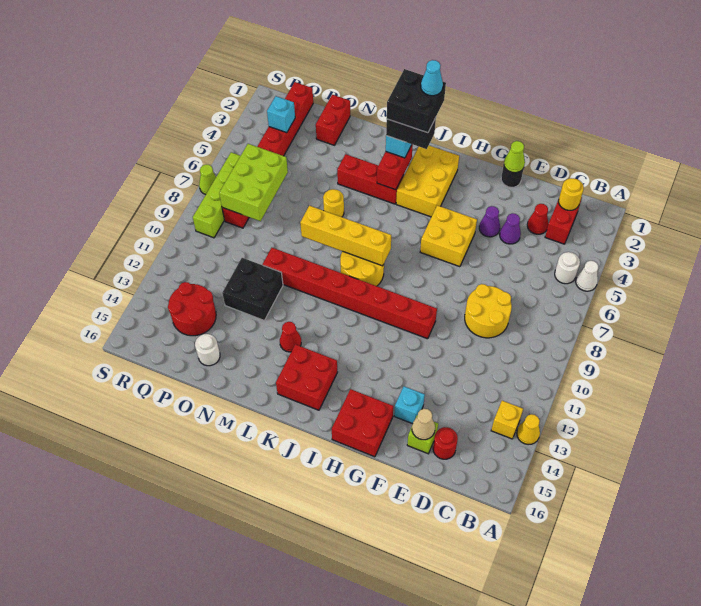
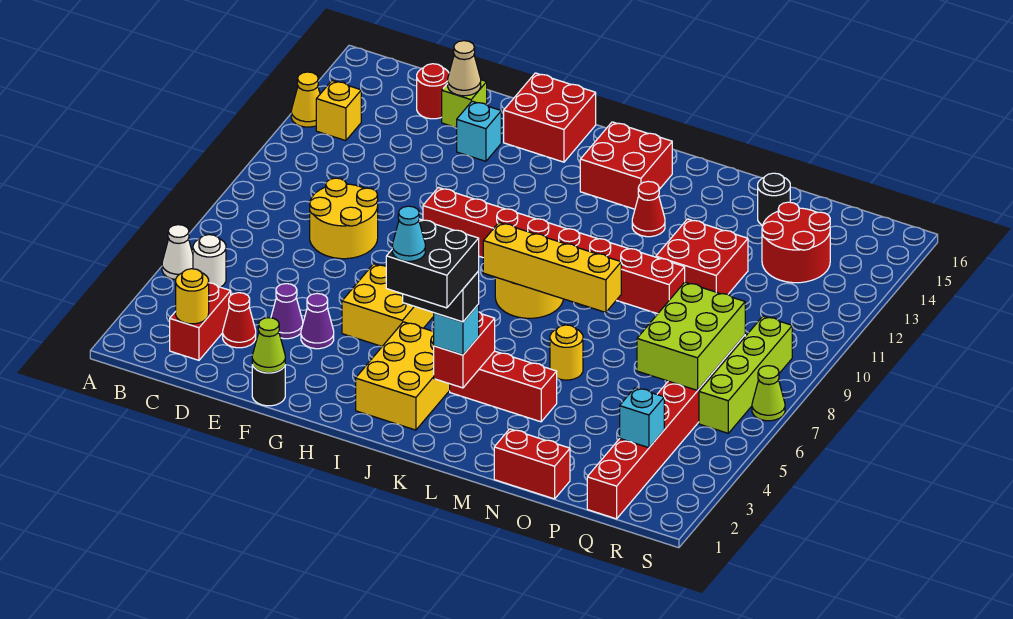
black brick N11:O12 level 1 -> red brick N11:O12 level 1
red brick O1:O2 level 1 -> red brick N1:O1 level 1
white round brick O15 level 1 -> black round brick O15 level 1

